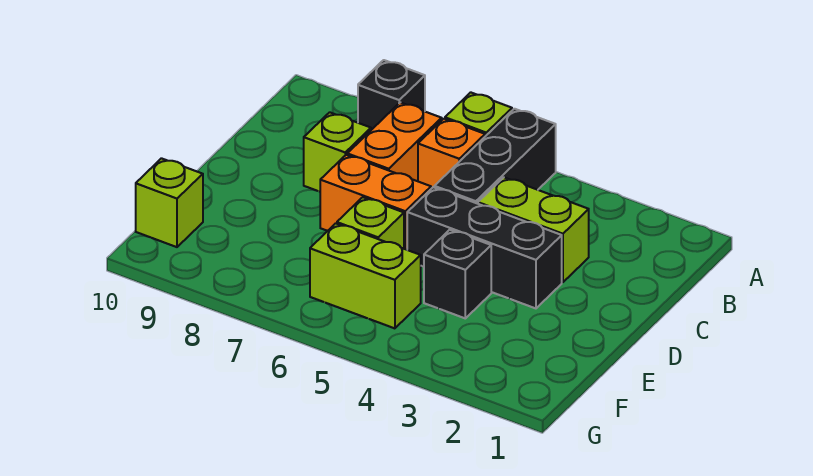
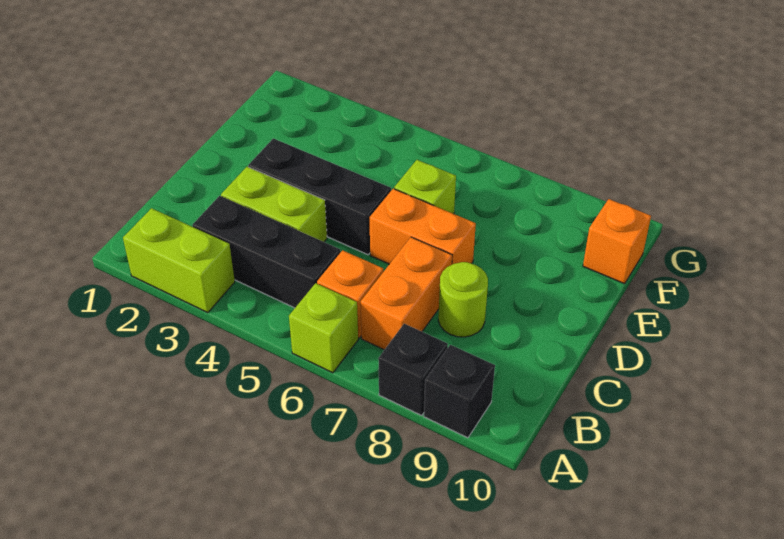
black brick A5:C5 level 1 -> black brick B3:B5 level 1
lime brick C8 level 1 -> lime round brick C8 level 1
black brick E4 level 1 -> black brick A9 level 1
lime brick F5:F6 level 1 -> lime brick A2:A3 level 1
lime brick F10 level 1 -> orange brick F10 level 1

